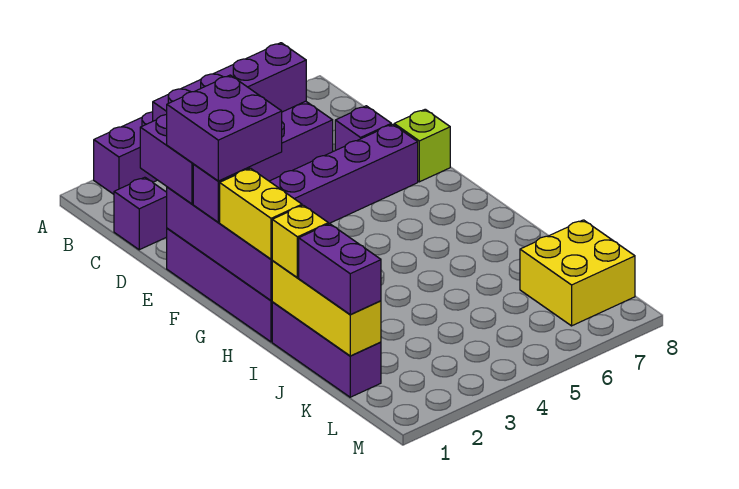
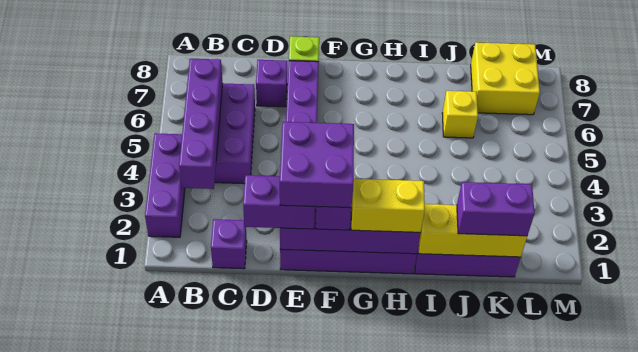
yellow brick I1 level 3 -> yellow brick J6 level 1

